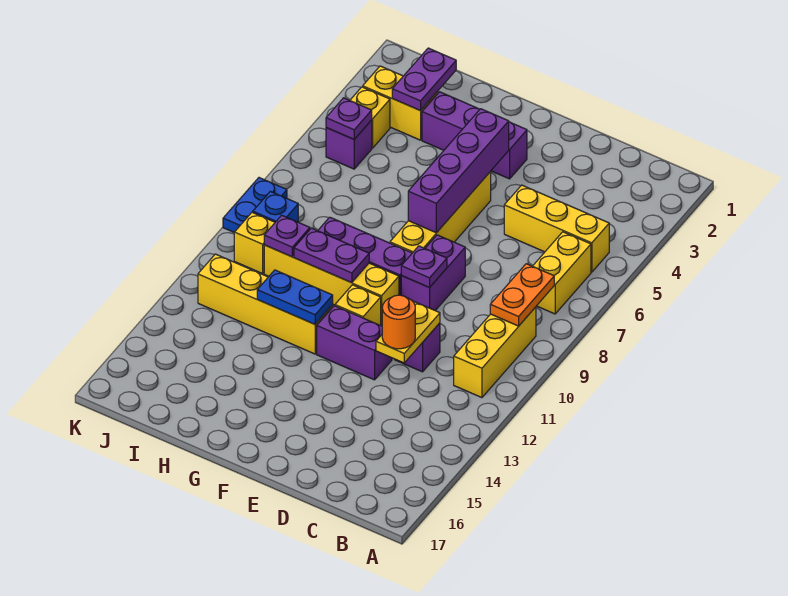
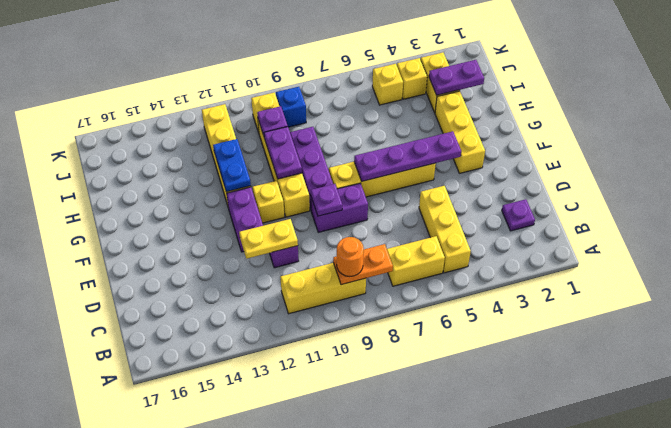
orange round brick D12 level 3 -> orange round brick B9 level 3
purple brick F3:H3 level 1 -> yellow brick F3:H3 level 1
purple brick F4:F7 level 2 -> purple plate F4:F7 level 2
purple brick J5 level 1 -> yellow brick J5 level 1
purple plate J5 level 2 -> purple plate C2 level 1
blue plate K8:K9 level 1 -> none

